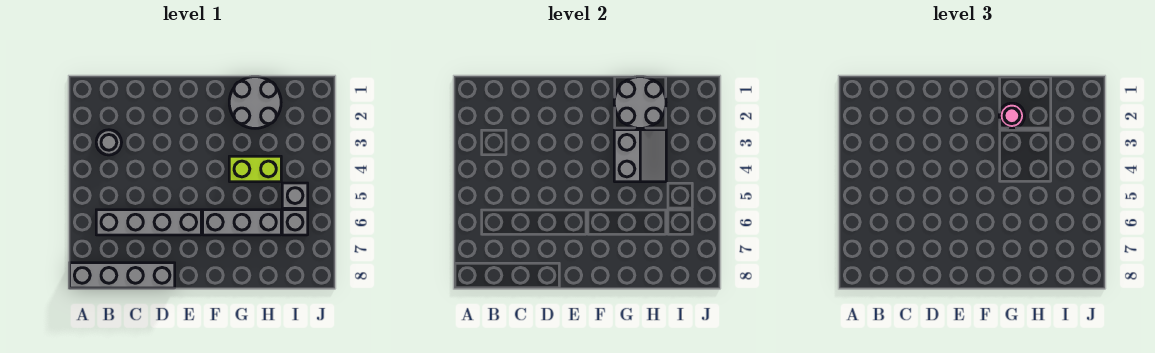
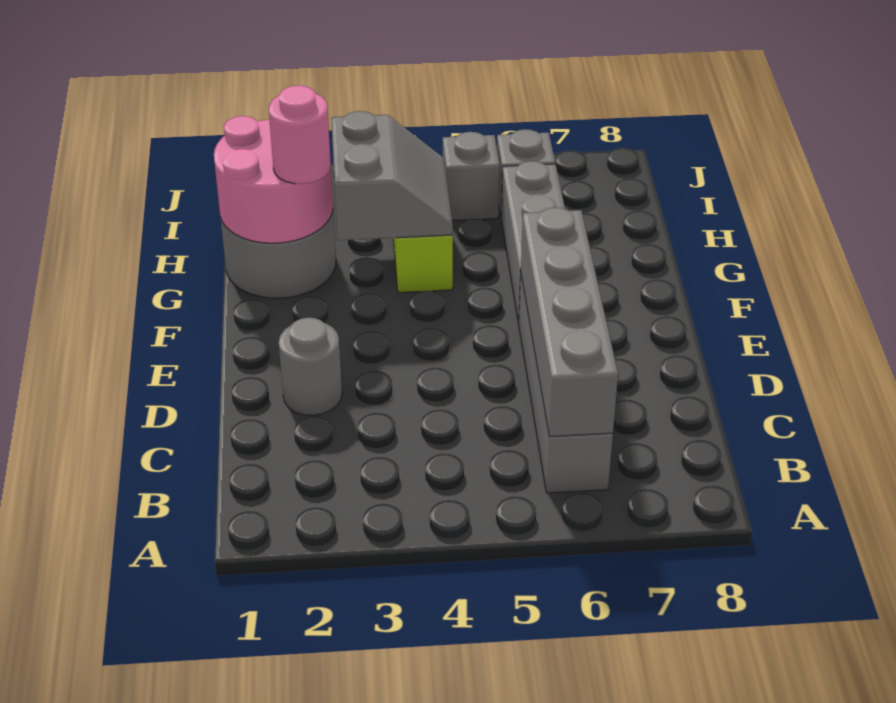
grey brick A8:D8 level 1 -> grey brick B6:E6 level 2
grey round brick B3 level 1 -> grey round brick D2 level 1
grey round brick G1:H2 level 2 -> pink round brick G1:H2 level 2
grey slope G3:H4 level 2 top G -> grey slope G3:H4 level 2 top 3

